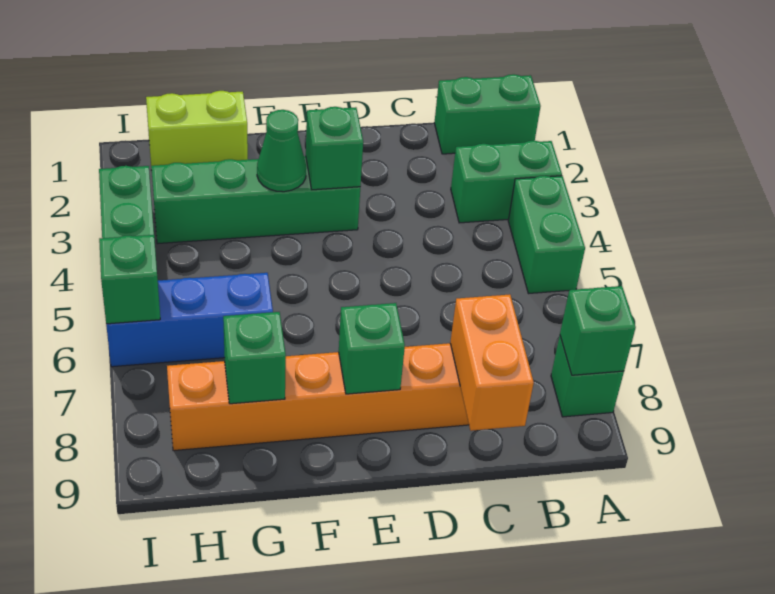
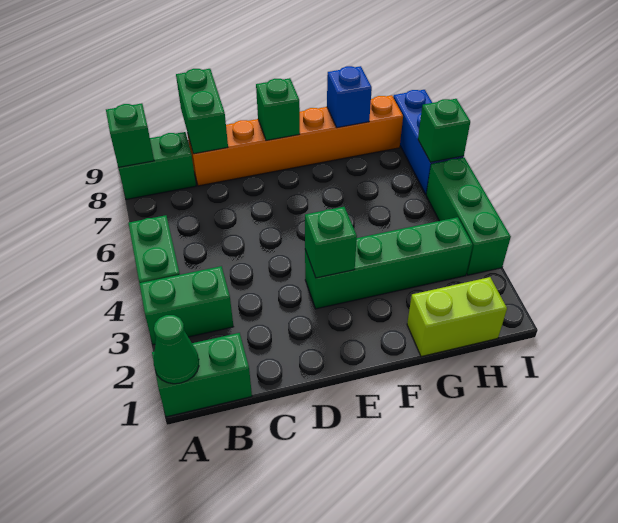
green brick A8 level 1 -> green brick A8:B8 level 1
orange brick C8:C9 level 2 -> green brick C8:C9 level 2
green cone F3 level 2 -> green cone A1 level 2
blue brick G6:I6 level 1 -> blue brick I6:I8 level 1
green brick G8 level 2 -> blue brick G8 level 2

